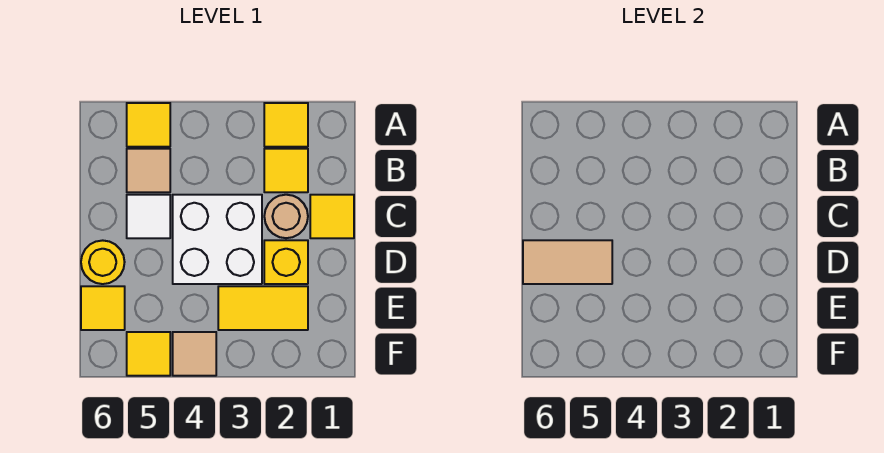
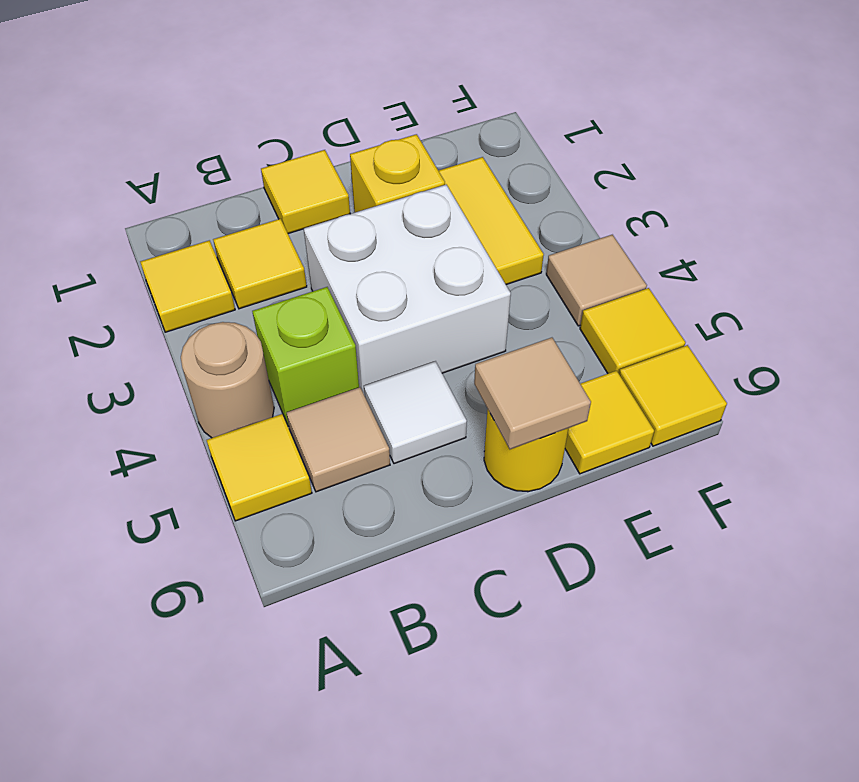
none -> lime brick B4 level 1
tan round brick C2 level 1 -> tan round brick A4 level 1
tan tile D5:D6 level 2 -> tan tile D6 level 2
none -> yellow tile F6 level 1

